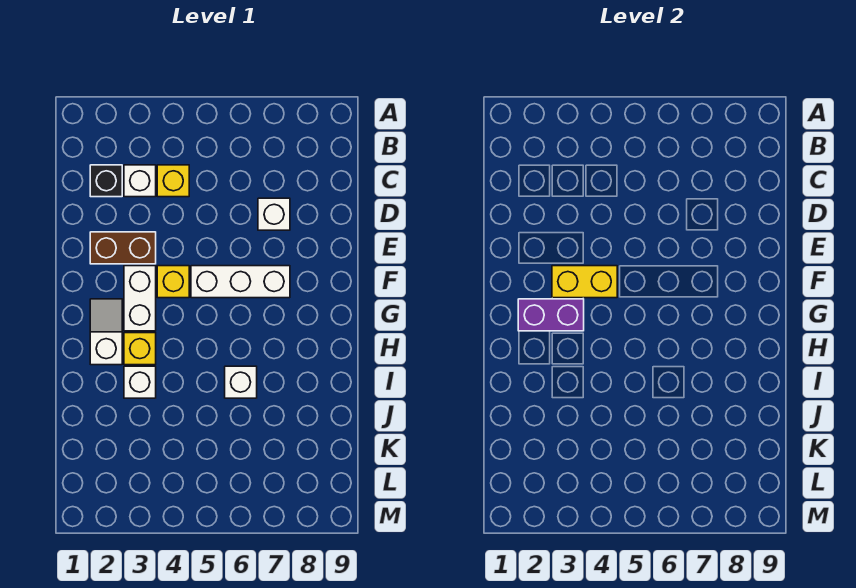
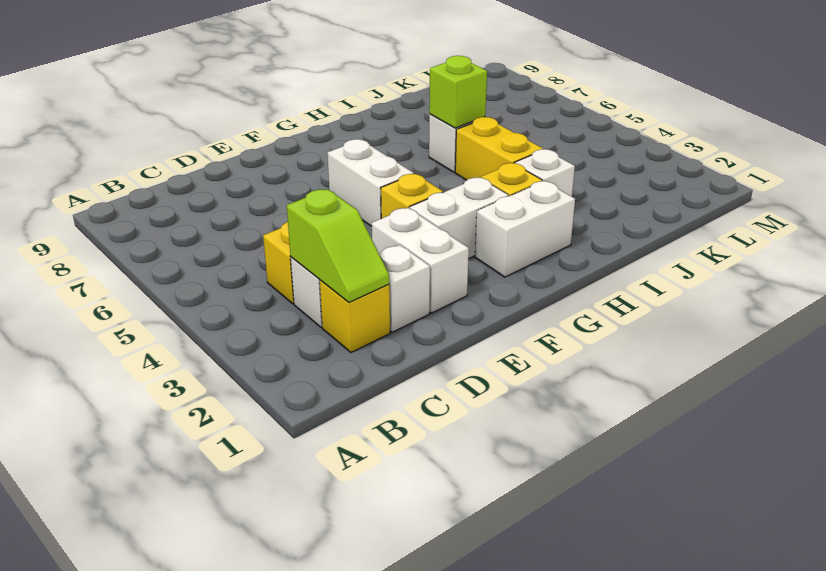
black brick C2 level 1 -> yellow brick C2 level 1
none -> lime slope C2:C3 level 2 top 3
white brick D7 level 1 -> white brick D2 level 1
brown brick E2:E3 level 1 -> white brick E2:E3 level 1
yellow brick F3:F4 level 2 -> yellow brick I4:I5 level 1
white brick F5:F7 level 1 -> white brick F5:F6 level 1
white slope G2:H2 level 1 top H -> white brick G2:H2 level 1
purple brick G2:G3 level 2 -> none
none -> lime brick I6 level 2

